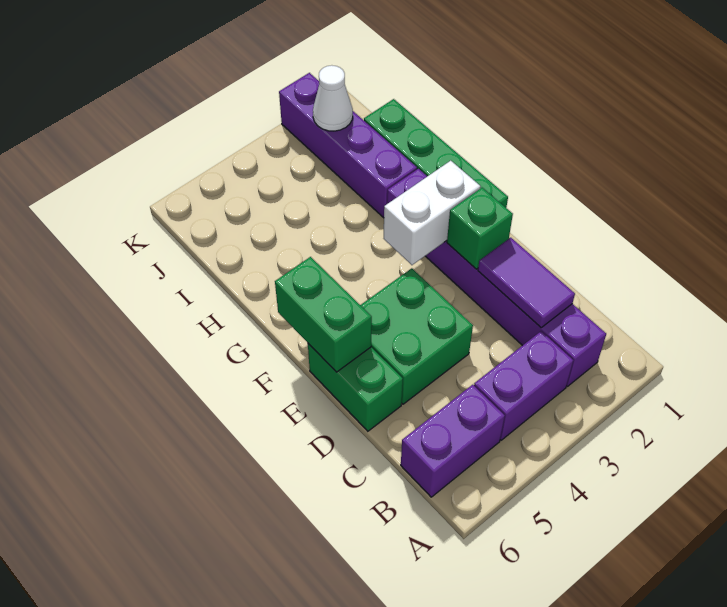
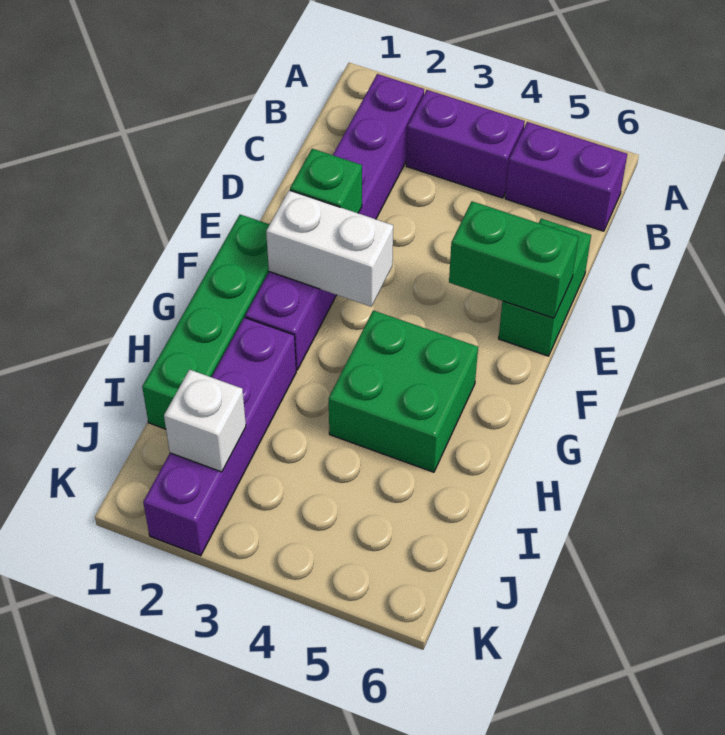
purple tile C2:D2 level 2 -> none
green brick D4:E5 level 1 -> green brick G4:H5 level 1
green brick E6:F6 level 2 -> green brick E5:E6 level 2
white cone J2 level 2 -> white brick J2 level 2

